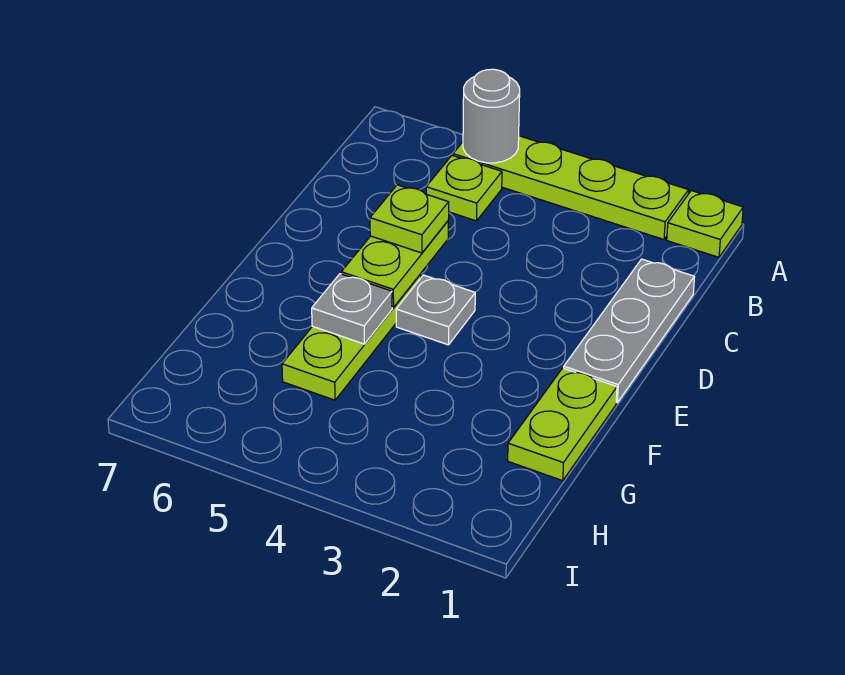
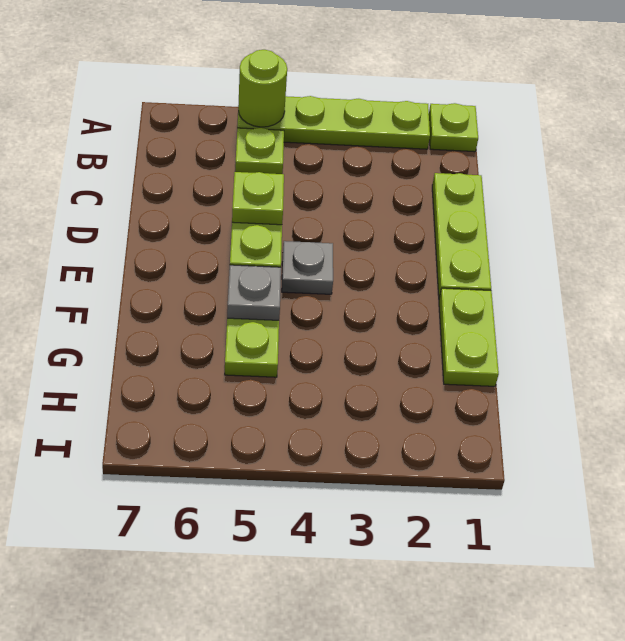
grey round brick A5 level 2 -> lime round brick A5 level 2
grey plate C1:E1 level 1 -> lime plate C1:E1 level 1

